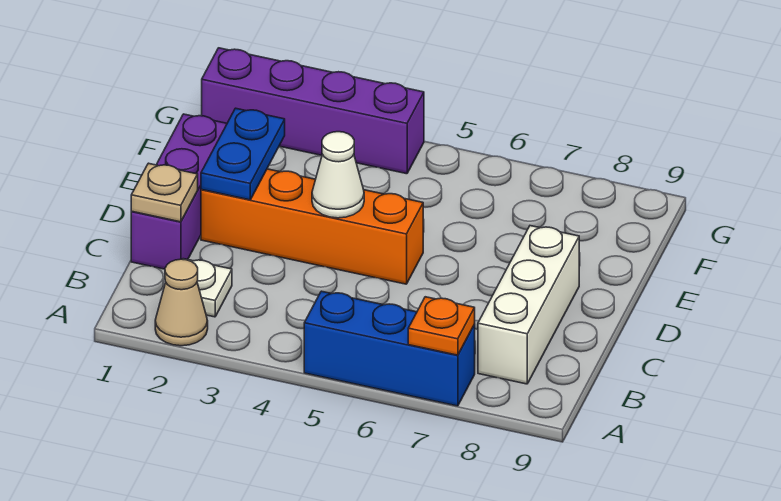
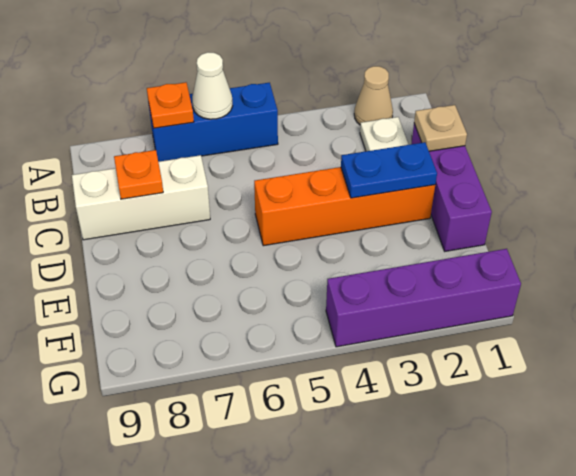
white brick B8:D8 level 1 -> white brick C7:C9 level 1
none -> orange plate C8 level 2
blue plate D2:E2 level 2 -> blue plate D2:D3 level 2
white cone D4 level 2 -> white cone A6 level 2

